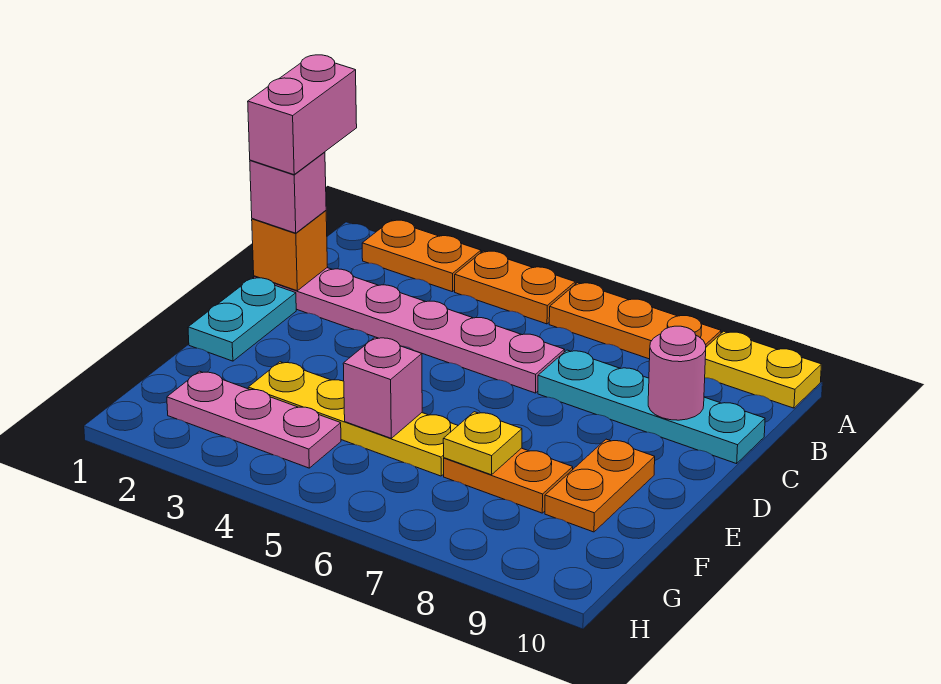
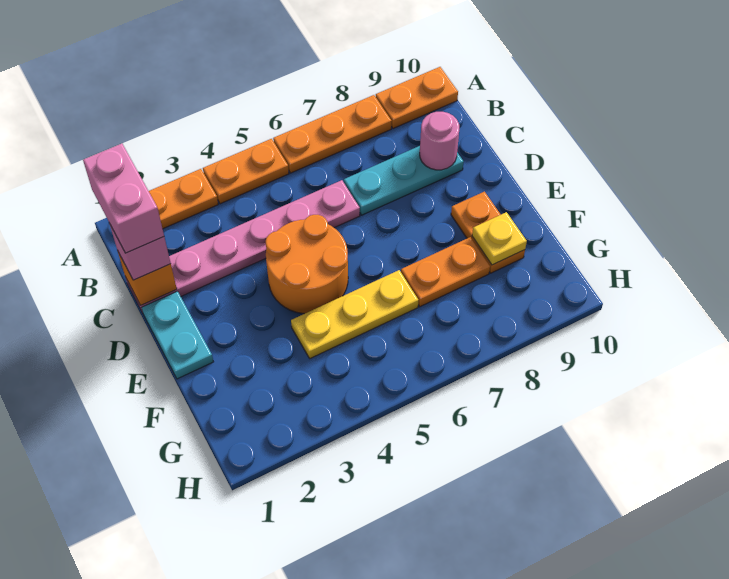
yellow plate A9:A10 level 1 -> orange plate A9:A10 level 1
cyan plate C7:C10 level 1 -> cyan plate C7:C9 level 1
none -> orange round brick D4:E5 level 1
yellow plate F3:F6 level 1 -> yellow plate F4:F6 level 1
pink brick F5 level 2 -> none
yellow plate F7 level 2 -> yellow plate F9 level 2
pink plate G2:G4 level 1 -> none

